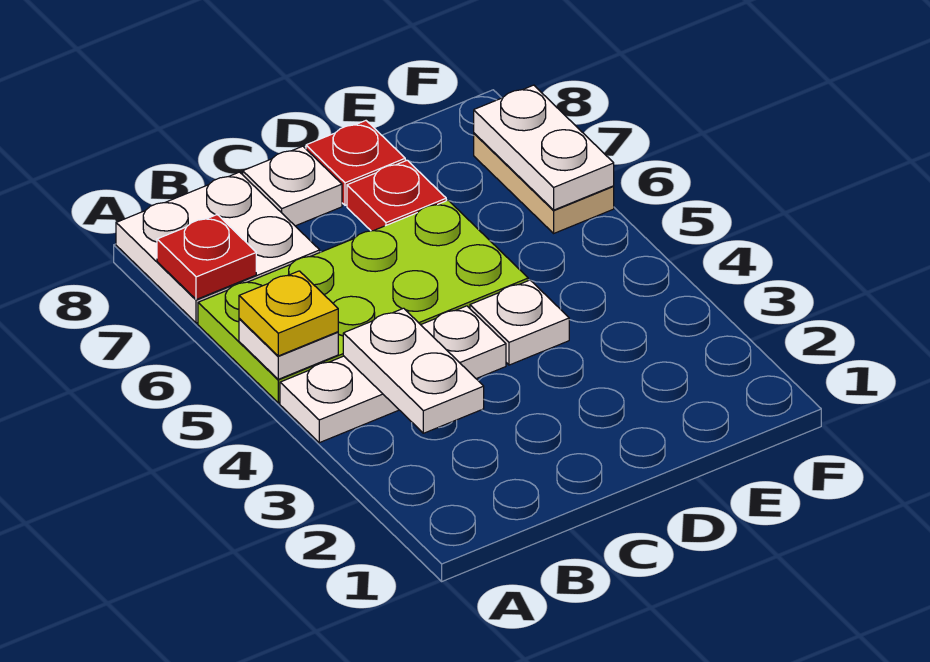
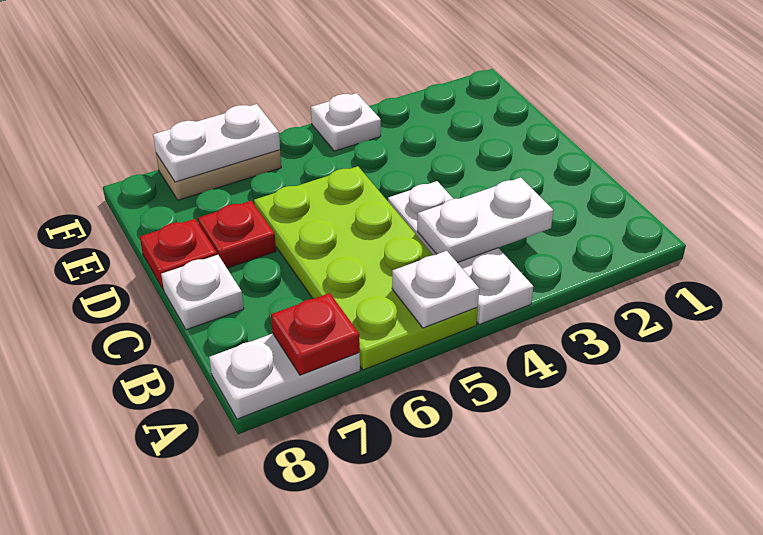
yellow plate A5 level 3 -> none
white plate A7:B8 level 1 -> white plate A7:A8 level 1
white plate D4 level 1 -> white plate F4 level 1

